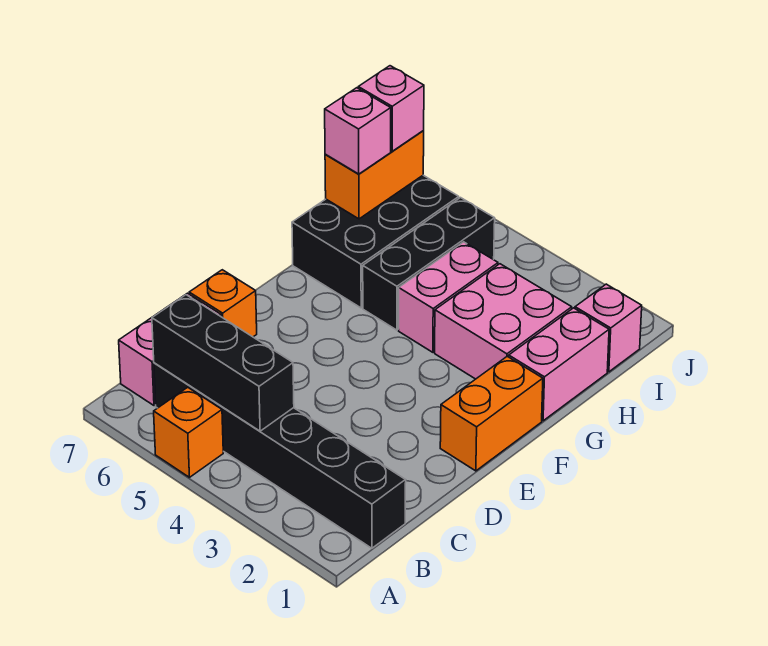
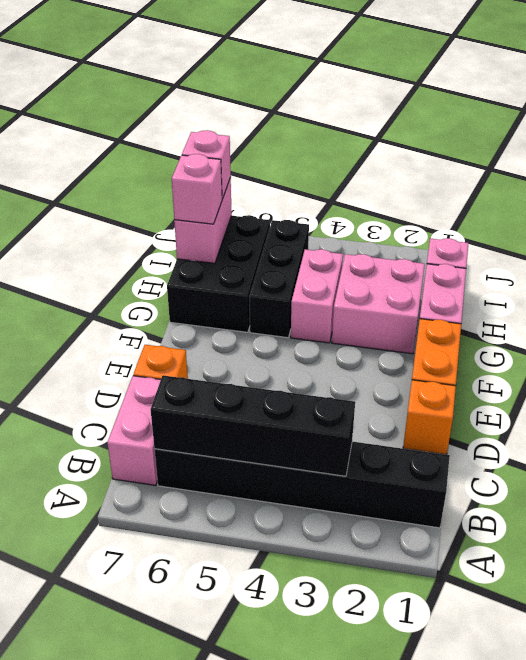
orange brick A5 level 1 -> orange brick D1 level 1
black brick B4:B6 level 2 -> black brick B3:B6 level 2
orange brick H7:I7 level 2 -> pink brick H7:I7 level 2

